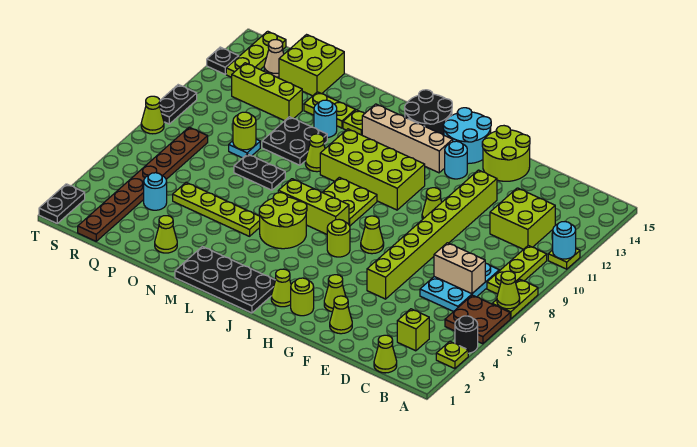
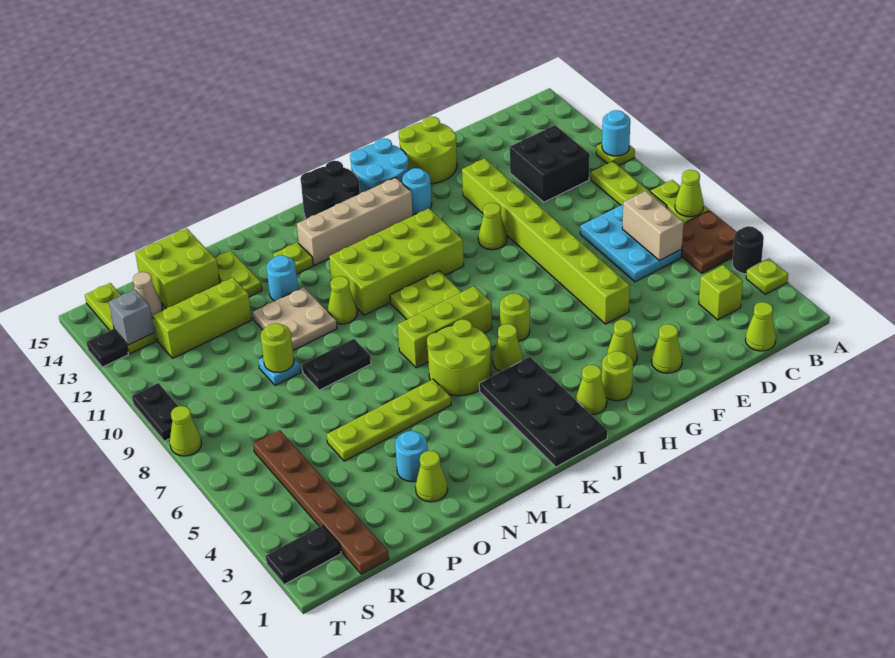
tan brick C7:D7 level 2 -> tan brick C6:C7 level 2
lime brick C11:D12 level 1 -> black brick C11:D12 level 1
lime cone H7 level 1 -> lime cone J5 level 1
black plate J1:M2 level 1 -> black plate J1:K4 level 1
black plate N10:O11 level 1 -> tan plate N10:O11 level 1
lime plate N13:O13 level 1 -> lime plate O13:O14 level 1
cyan round brick Q4 level 1 -> cyan round brick O3 level 1
brown plate R1:R8 level 1 -> brown plate R1:R6 level 1
none -> grey brick S13 level 2
black plate T1:T2 level 1 -> black plate S2:T2 level 1

